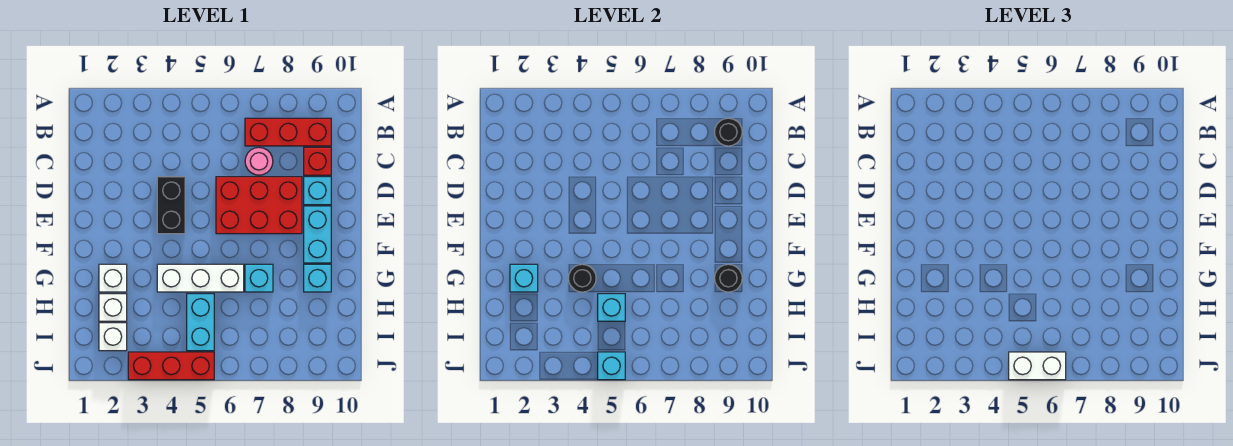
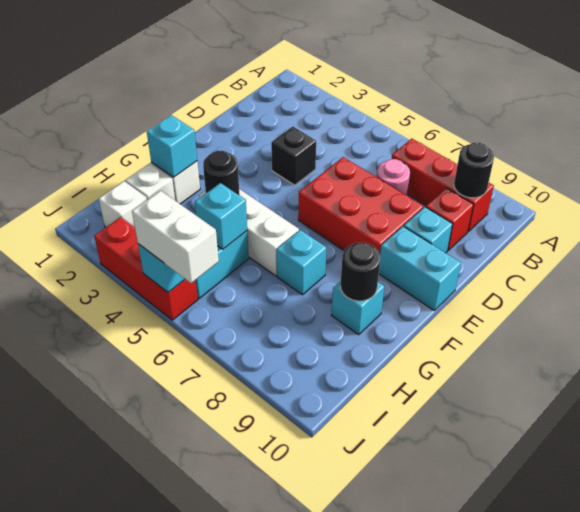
black brick D4:E4 level 1 -> black brick D4 level 1
cyan brick E9:F9 level 1 -> cyan brick E9:E10 level 1

